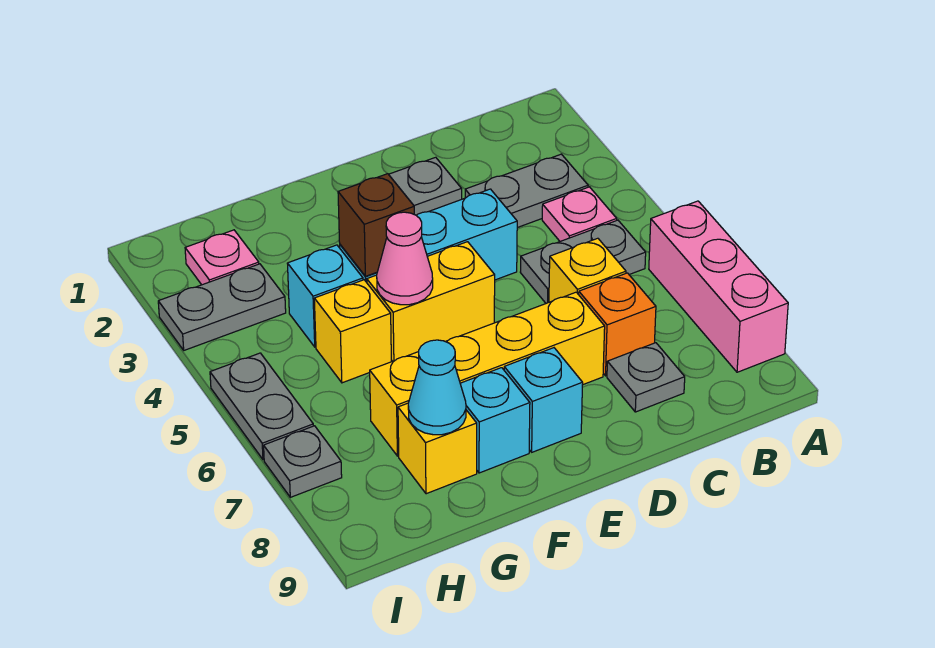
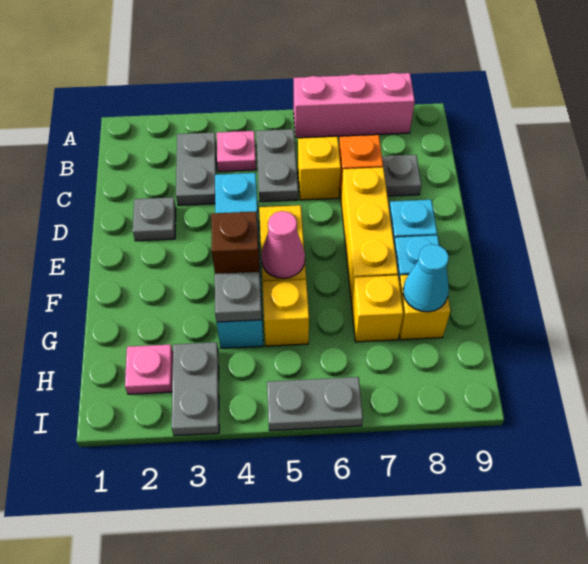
grey plate I7 level 1 -> grey plate G4 level 2

